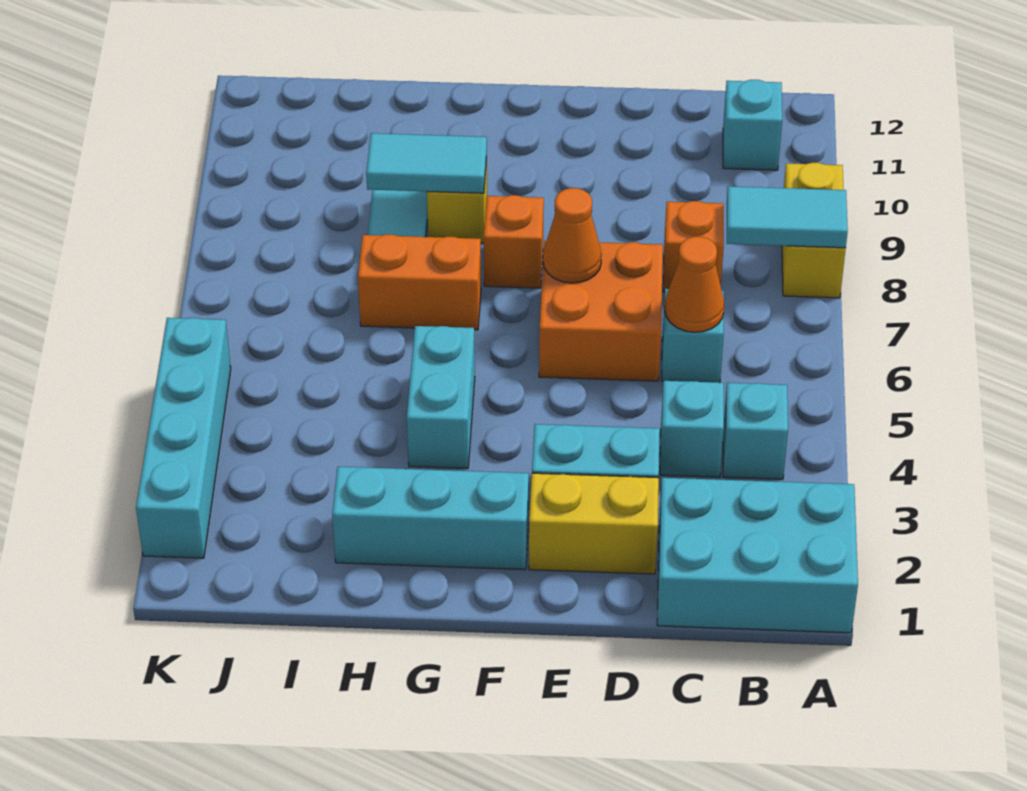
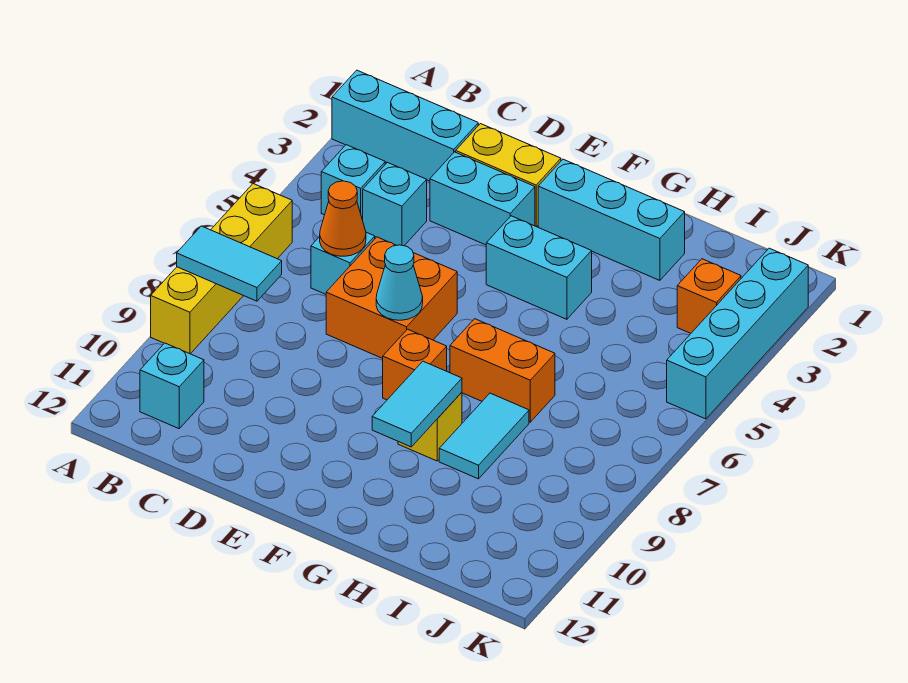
cyan brick A1:C2 level 1 -> cyan brick A2:C2 level 1
yellow brick A8:A9 level 1 -> yellow brick A6:A9 level 1
orange brick C8 level 1 -> orange brick J3 level 1
orange cone E7 level 2 -> cyan cone E7 level 2
cyan brick G4:G5 level 1 -> cyan brick F4:G4 level 1
cyan tile G9:H9 level 2 -> cyan tile G9:G10 level 2

